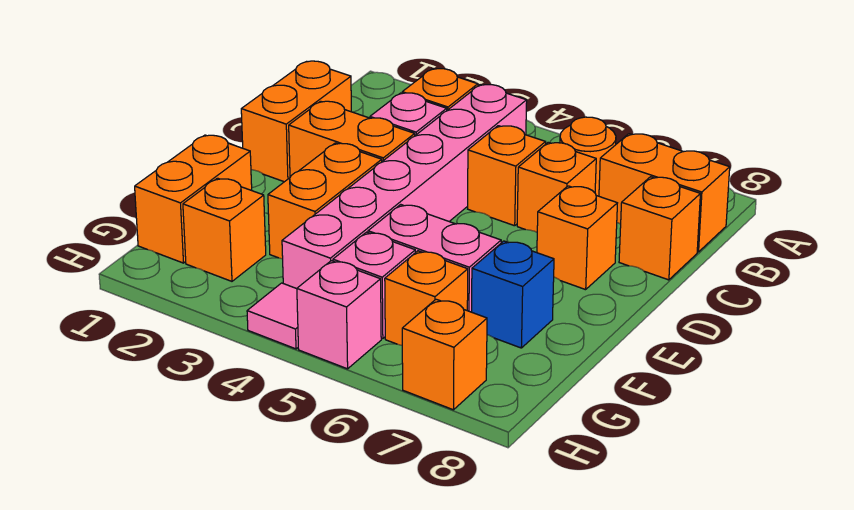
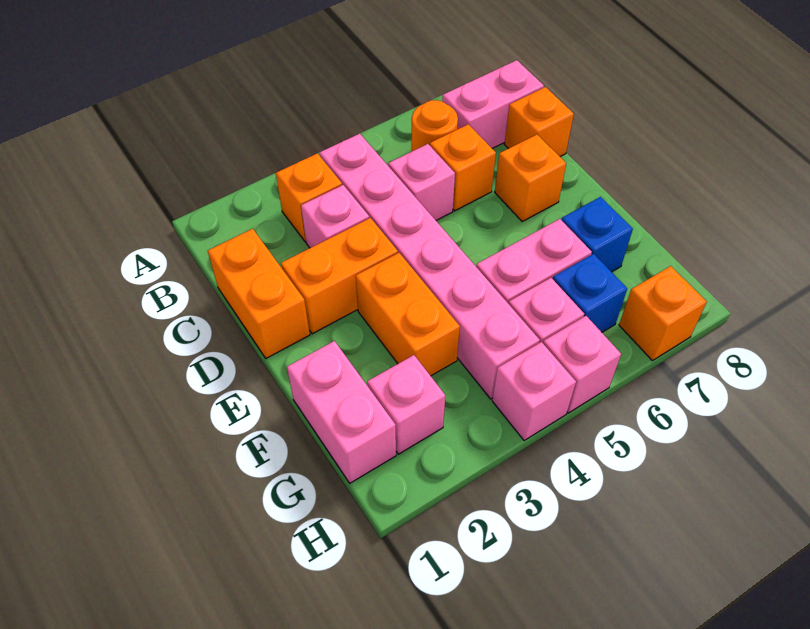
orange brick B7:B8 level 1 -> pink brick B7:B8 level 1
orange brick C5 level 1 -> pink brick C5 level 1
orange brick F1:G1 level 1 -> pink brick F1:G1 level 1
orange brick G2 level 1 -> pink brick G2 level 1
orange brick G6 level 1 -> blue brick G6 level 1
pink tile H4 level 1 -> pink brick H4 level 1

